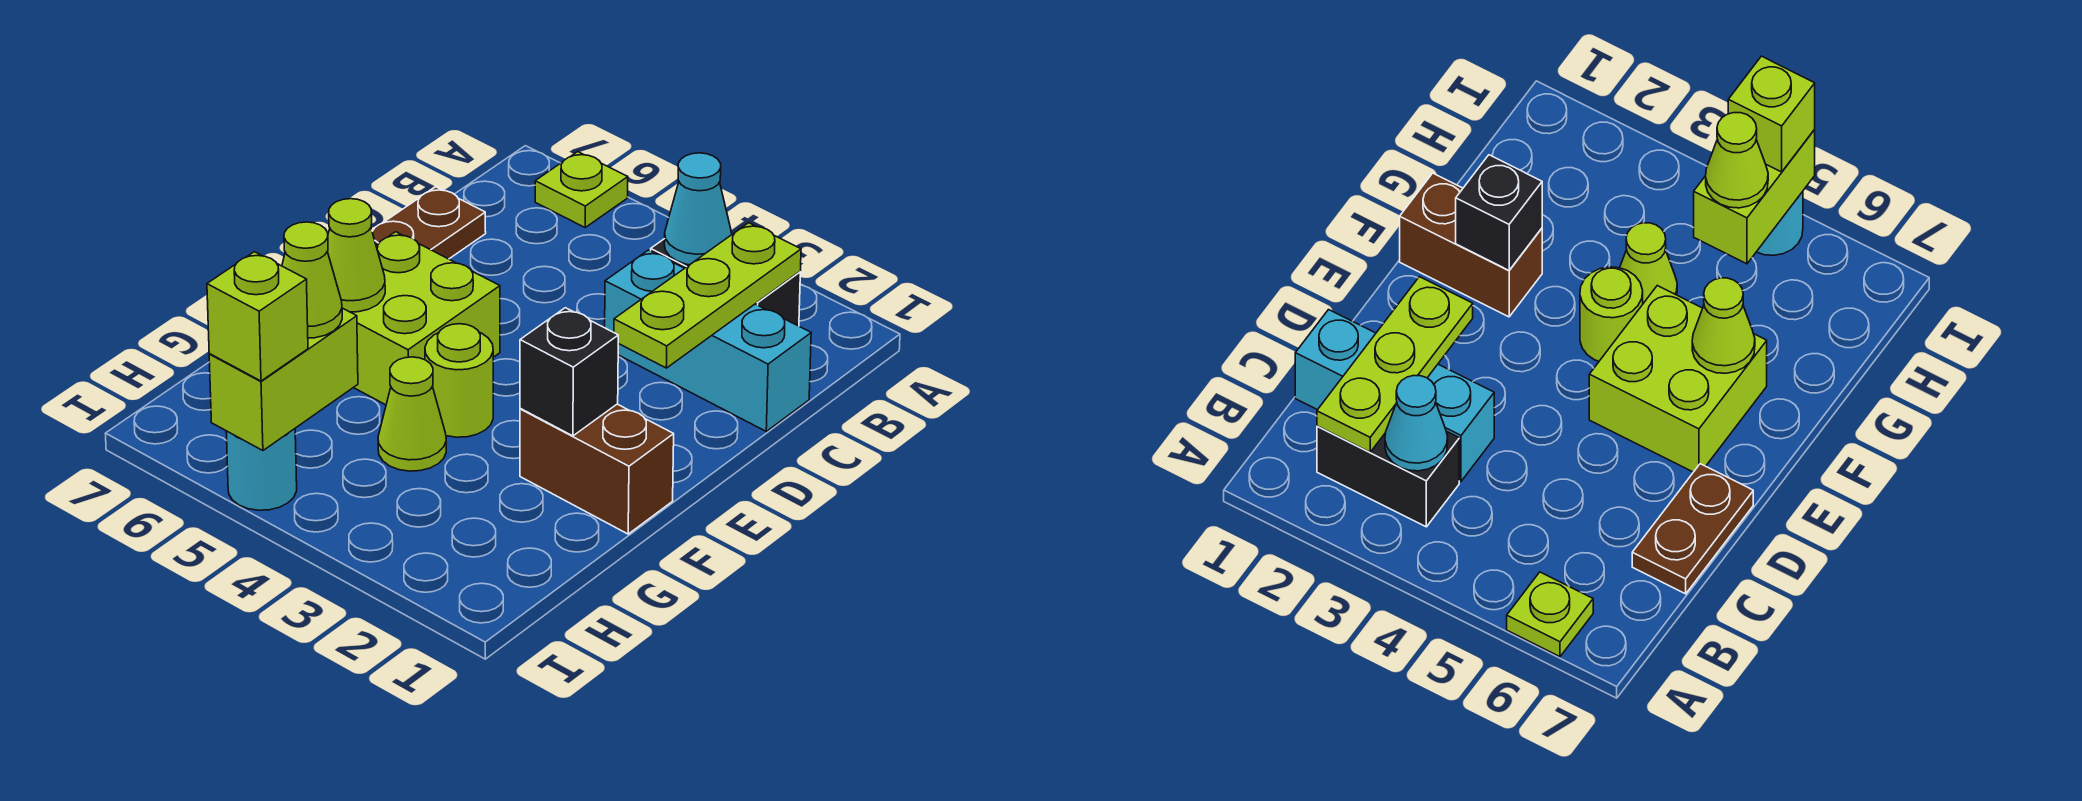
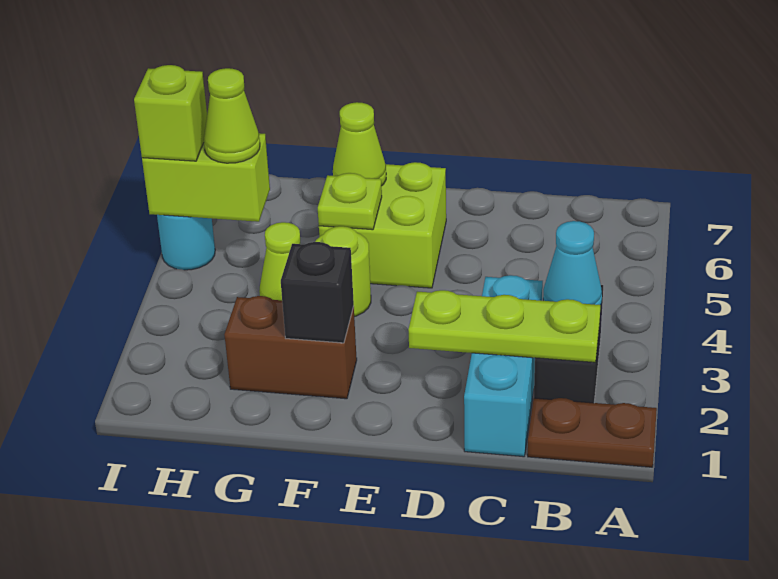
lime plate A6 level 1 -> lime plate F5 level 2
brown plate C7:D7 level 1 -> brown plate A1:B1 level 1
brown brick F1:F2 level 1 -> brown brick F2:G2 level 1

